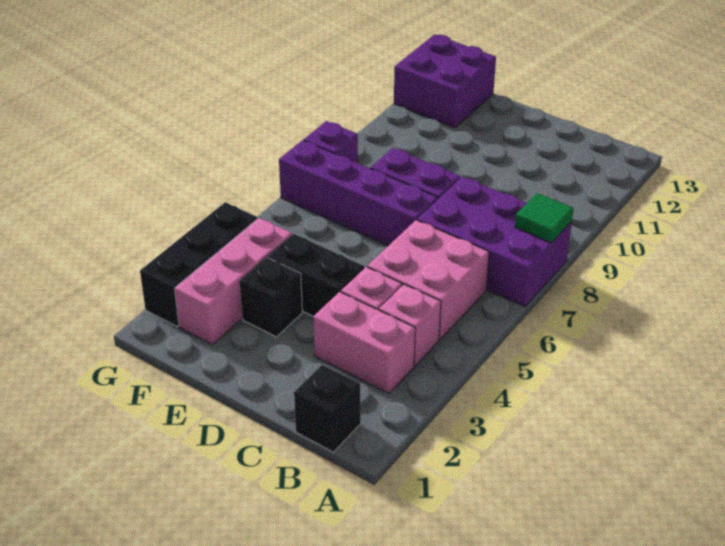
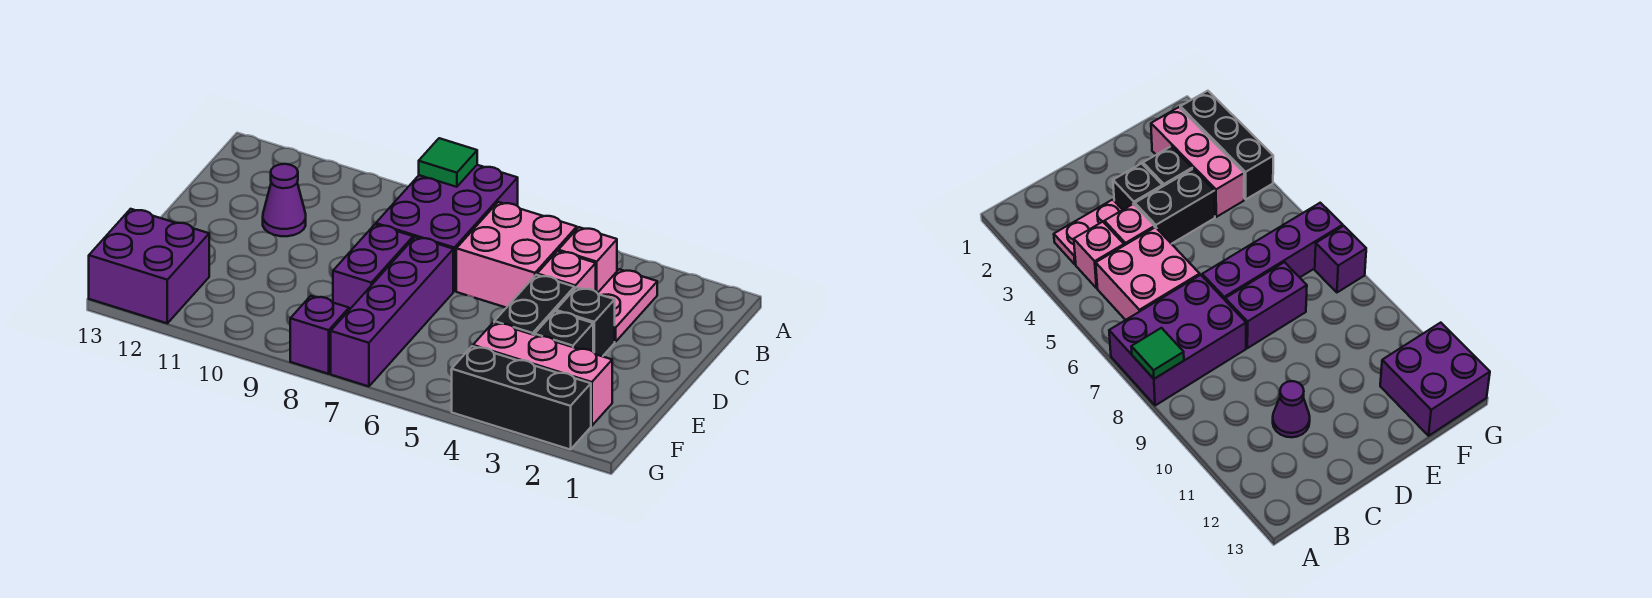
black brick B1 level 1 -> black brick D3 level 1
pink brick B3:C3 level 1 -> pink plate B3:C3 level 1
none -> purple cone C11 level 1

